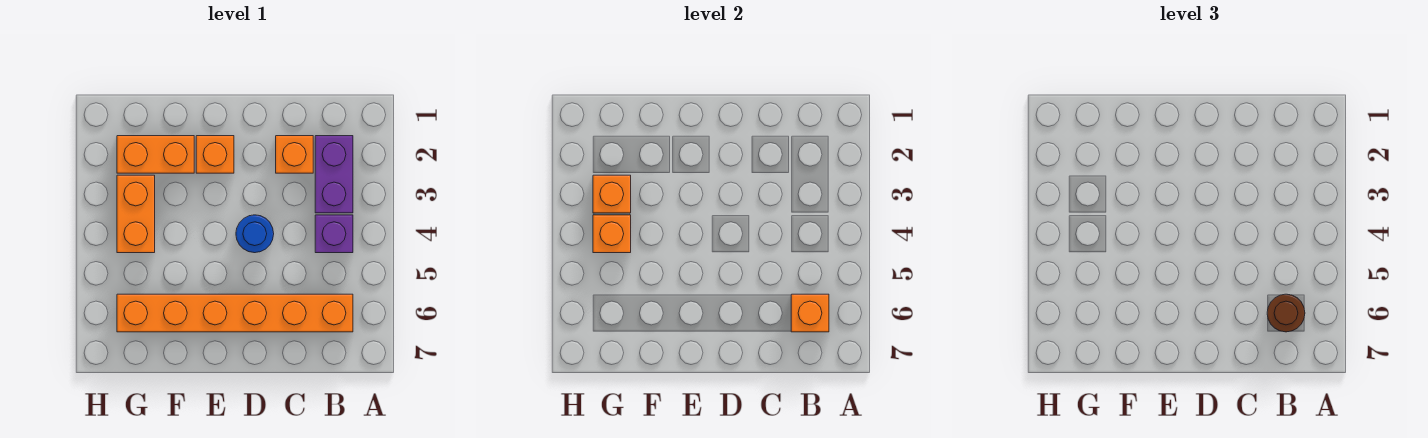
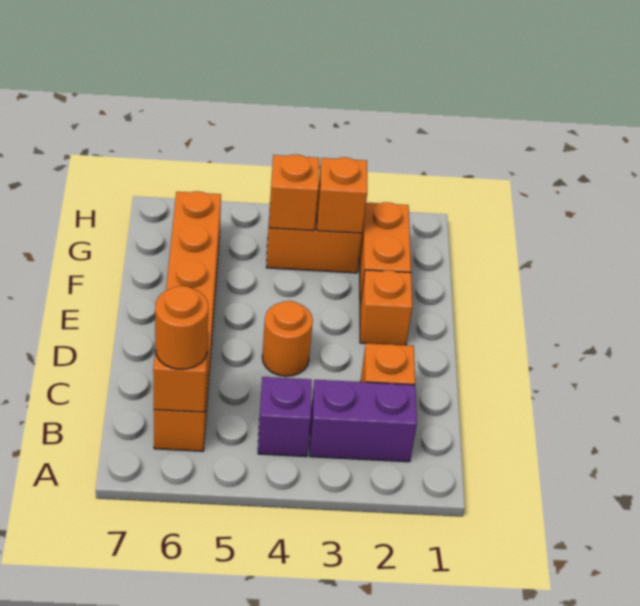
brown round brick B6 level 3 -> orange round brick B6 level 3
blue round brick D4 level 1 -> orange round brick D4 level 1

